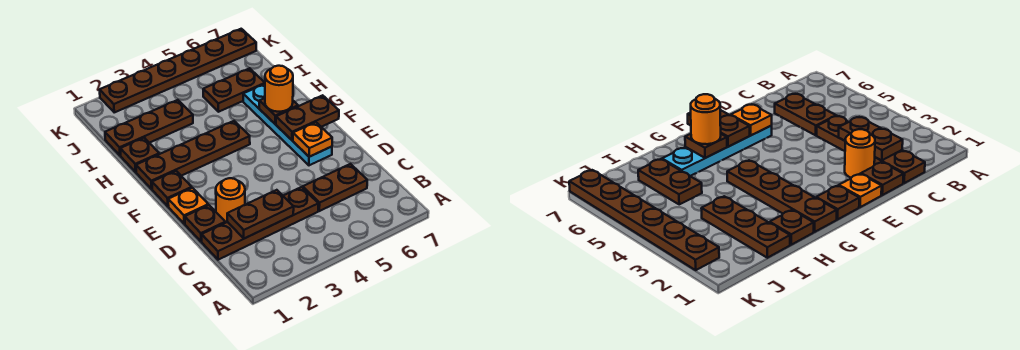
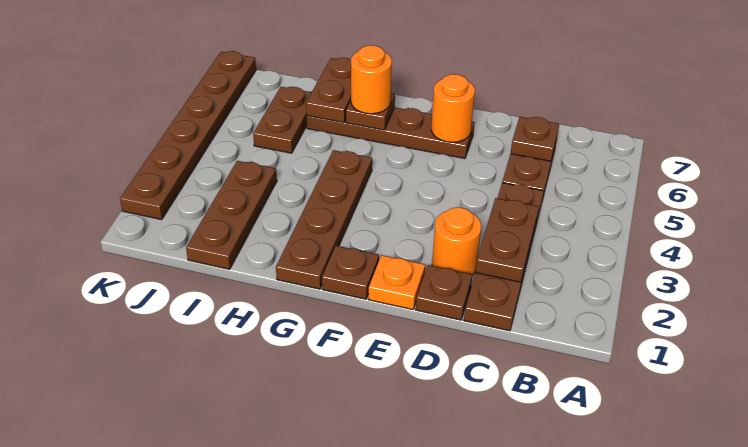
cyan plate E6:H6 level 1 -> brown plate E6:H6 level 1
orange plate E6 level 2 -> orange round brick E6 level 2
brown plate F6:F7 level 2 -> brown plate H6:H7 level 2
brown plate H1 level 1 -> brown plate C6 level 2

